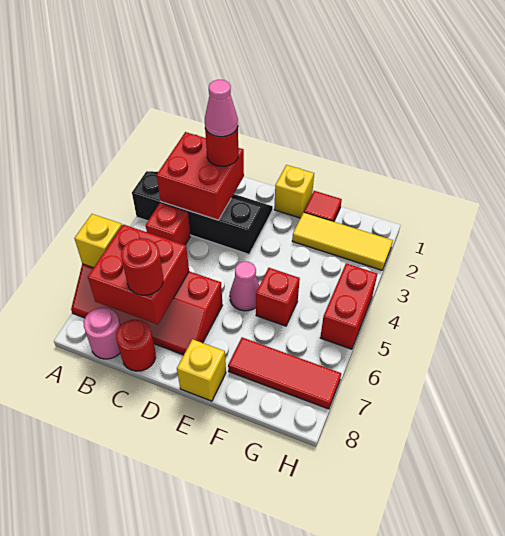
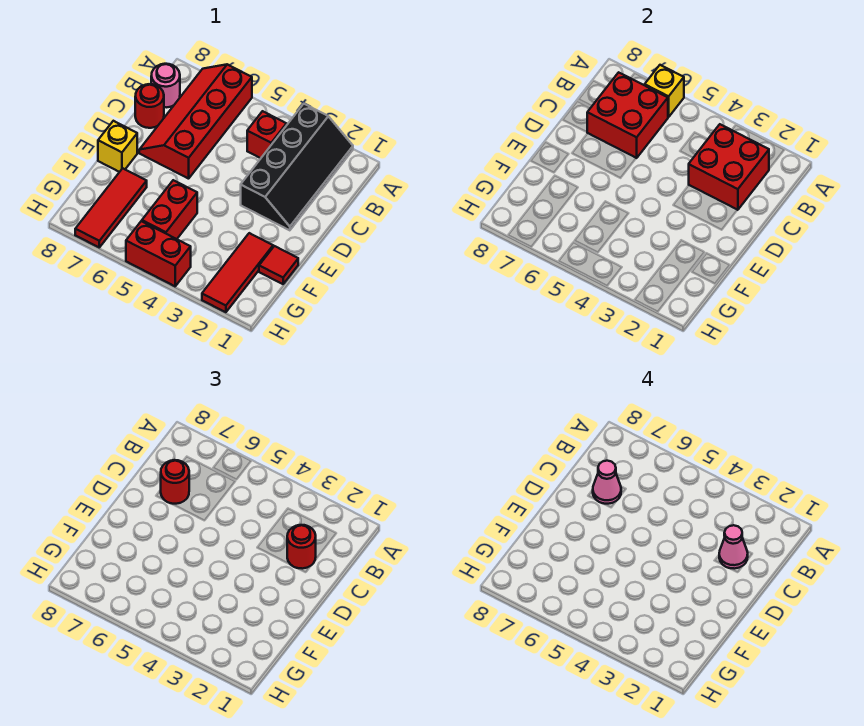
yellow brick E1 level 1 -> none
pink cone E5 level 1 -> pink cone C7 level 4
yellow tile F2:H2 level 1 -> red tile F2:H2 level 1
red brick F5 level 1 -> red brick F5:G5 level 1

